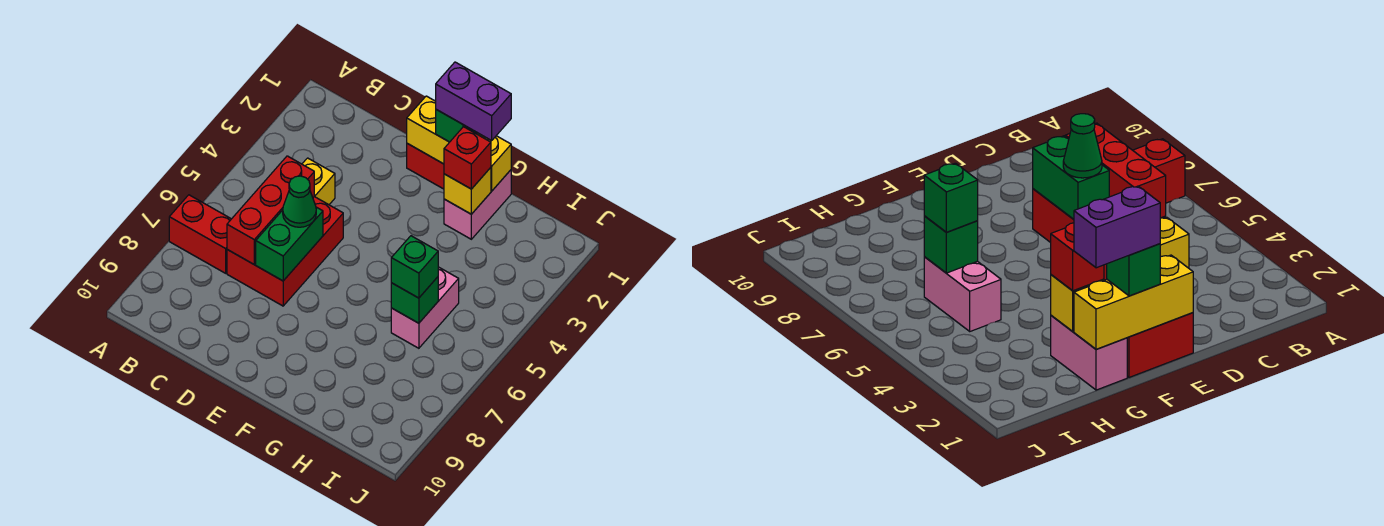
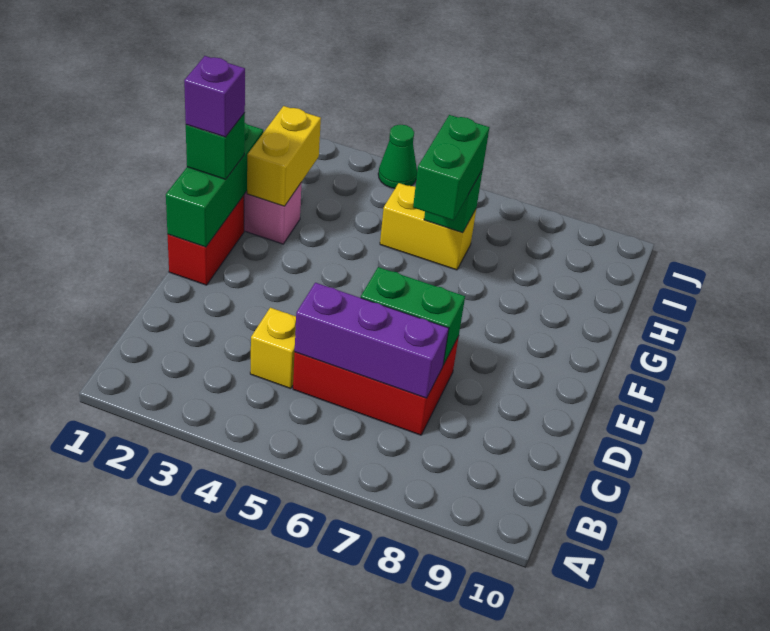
red brick A7:B7 level 1 -> none
red brick C5:C7 level 2 -> purple brick C5:C7 level 2
green cone D6 level 3 -> green cone J4 level 1
yellow brick E1:G1 level 2 -> green brick E1:G1 level 2
purple brick F1:G1 level 4 -> purple brick F1 level 4
yellow brick G2 level 2 -> yellow brick G2:H2 level 2
red brick G2 level 3 -> none
pink brick H5:H6 level 1 -> yellow brick H5:H6 level 1
green brick H6 level 3 -> green brick G6:H6 level 3

